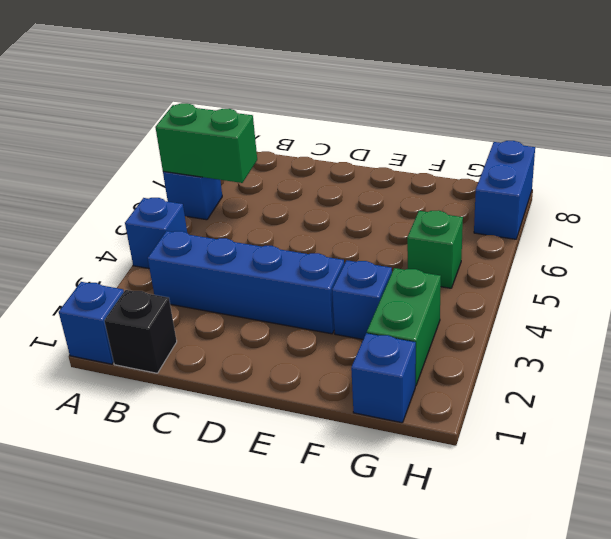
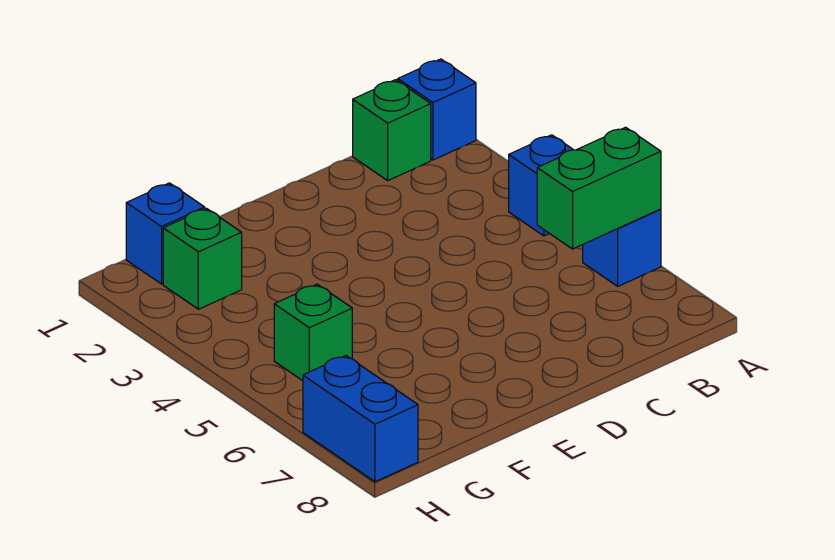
black brick B1 level 1 -> green brick B1 level 1
blue brick B3:E3 level 1 -> none
blue brick F3 level 1 -> none
green brick G2:G3 level 1 -> green brick G2 level 1

